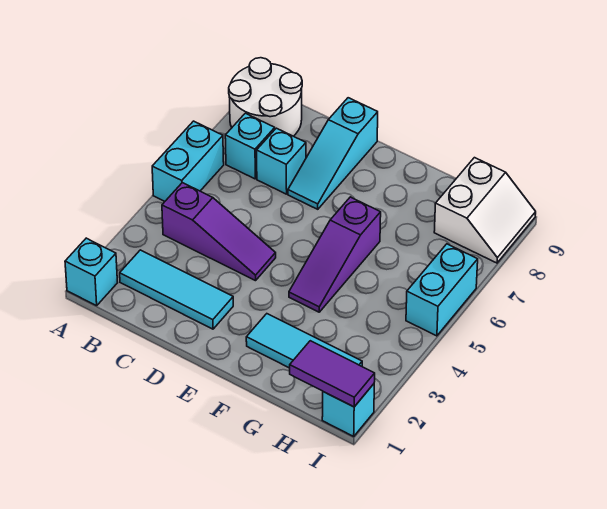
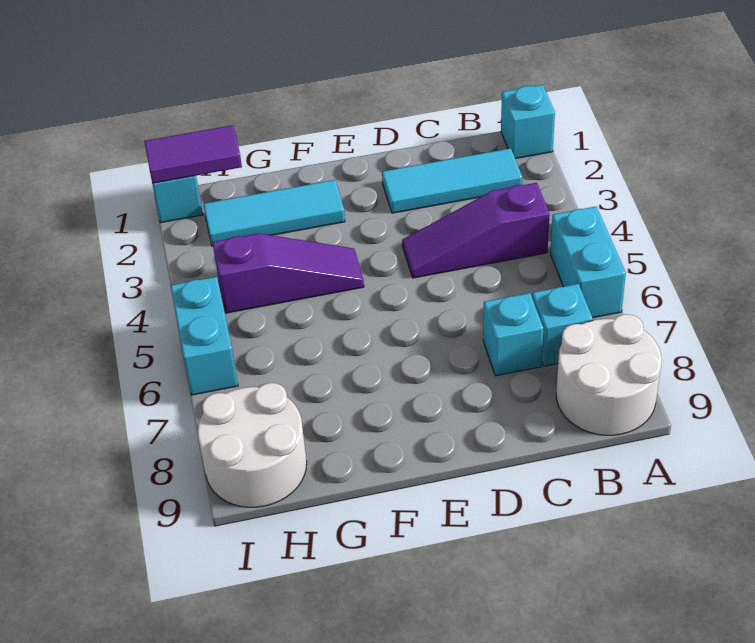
cyan slope D7:D9 level 1 top 9 -> none
purple slope F4:F6 level 1 top 6 -> purple slope F4:H4 level 1 top H
white slope H8:I9 level 1 top H -> white round brick H8:I9 level 1

